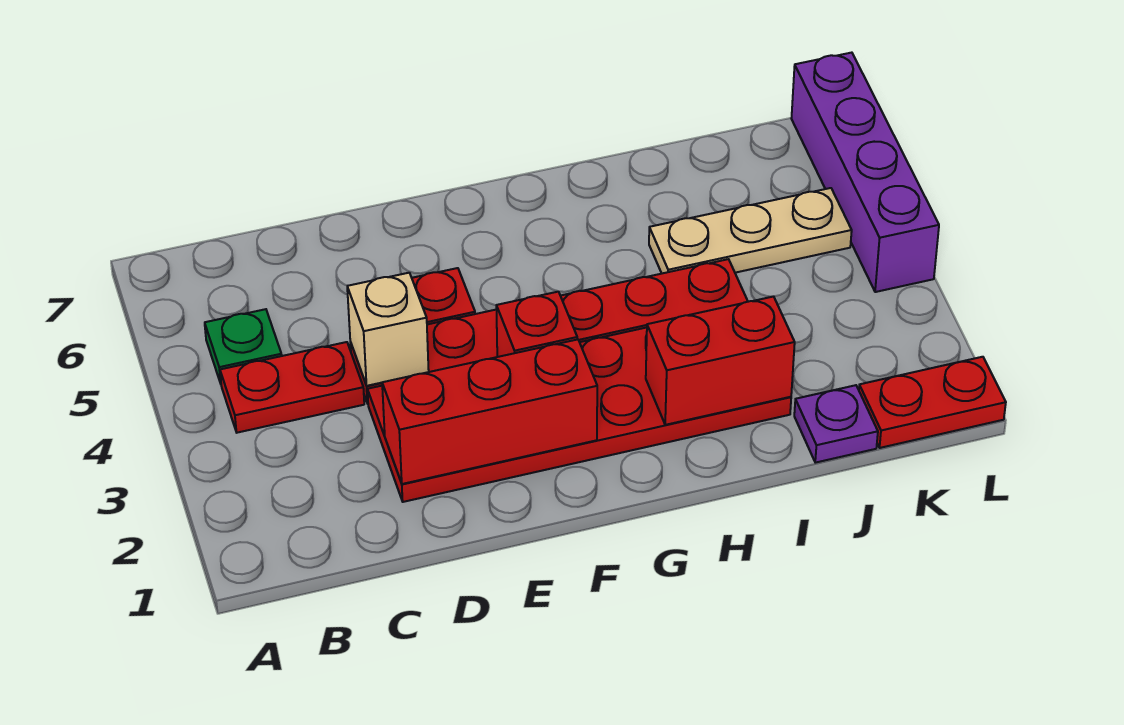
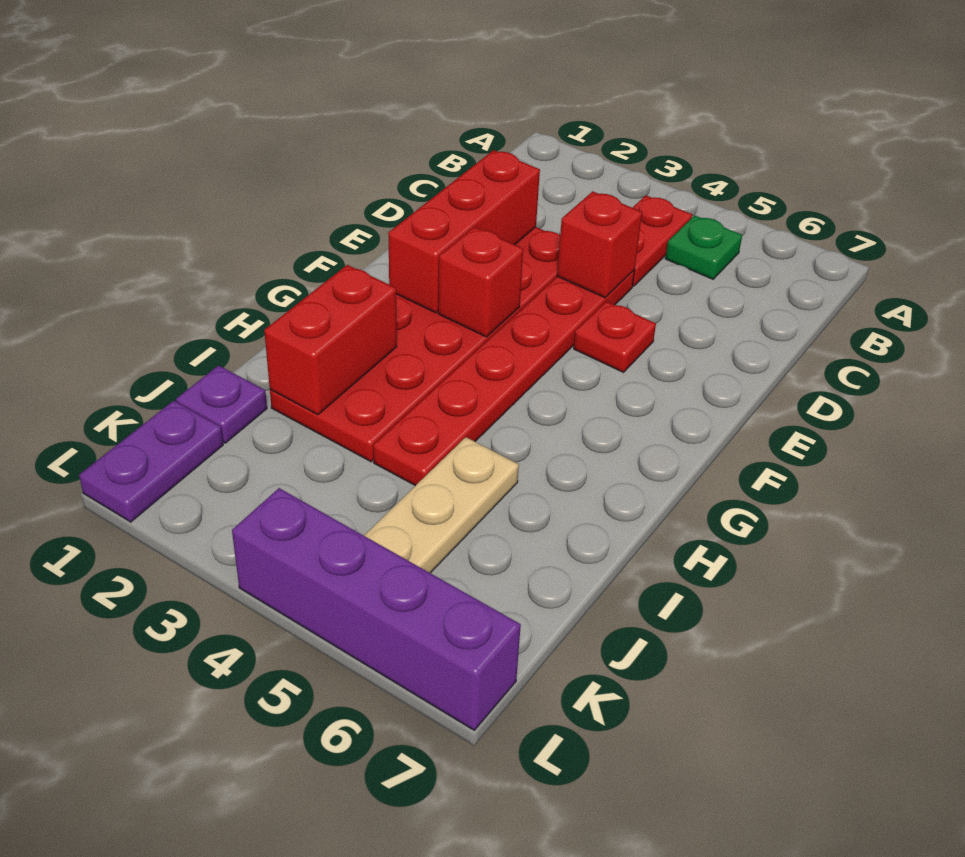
tan brick D4 level 2 -> red brick D4 level 2
red plate K1:L1 level 1 -> purple plate K1:L1 level 1

